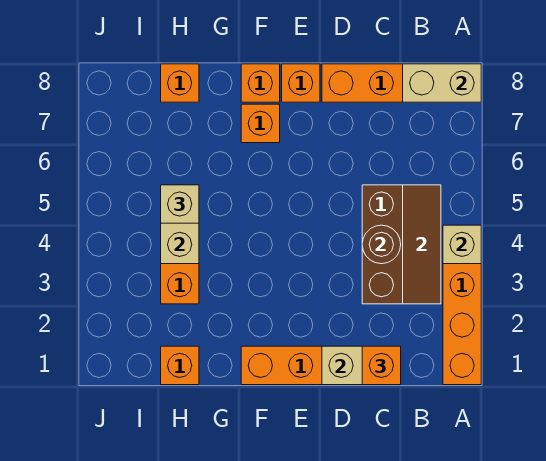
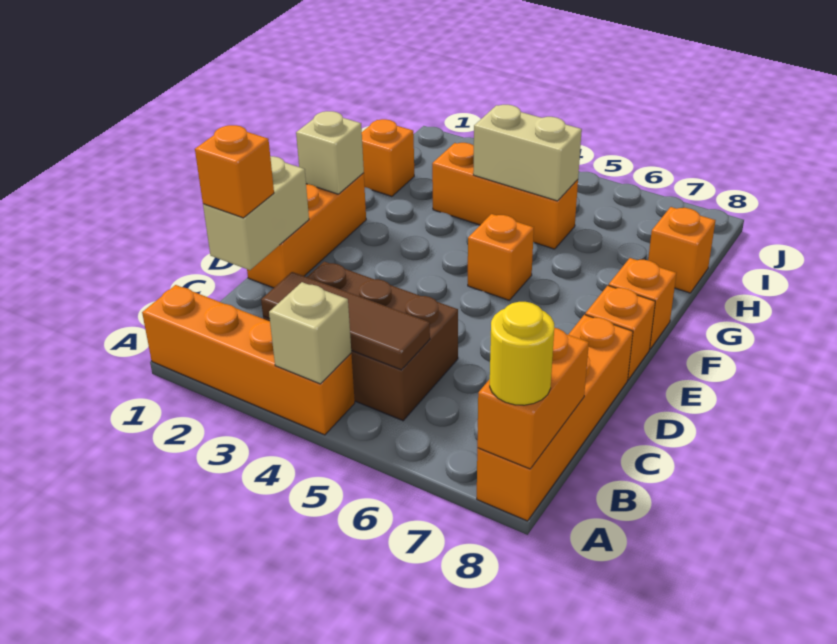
tan brick A8:B8 level 2 -> orange brick A8:B8 level 2
none -> yellow round brick A8 level 3
brown round brick C4 level 2 -> none
orange brick F7 level 1 -> orange brick F5 level 1
tan brick H5 level 3 -> tan brick F1 level 2

